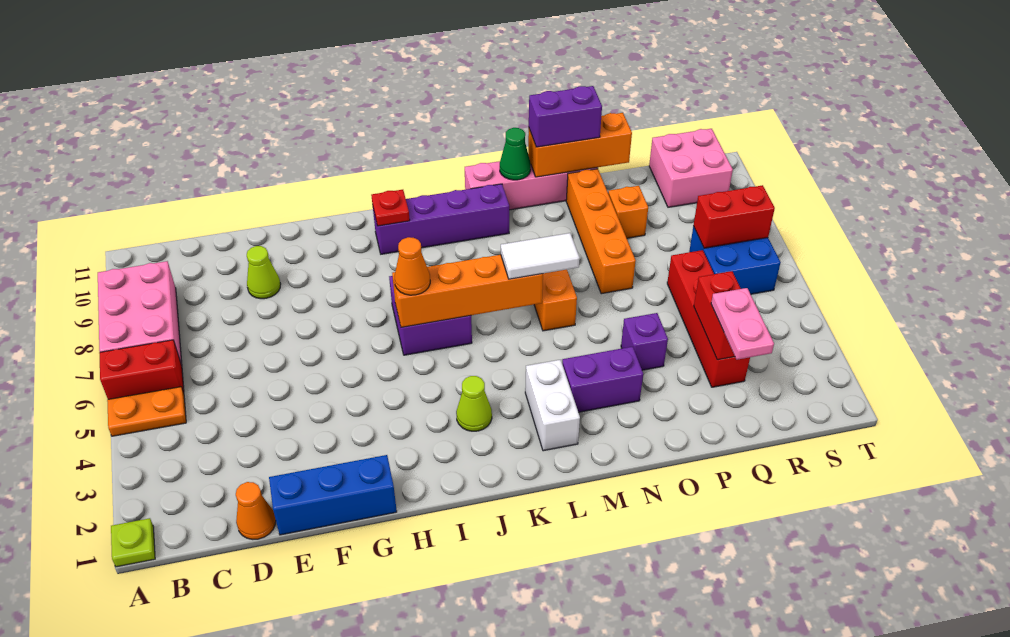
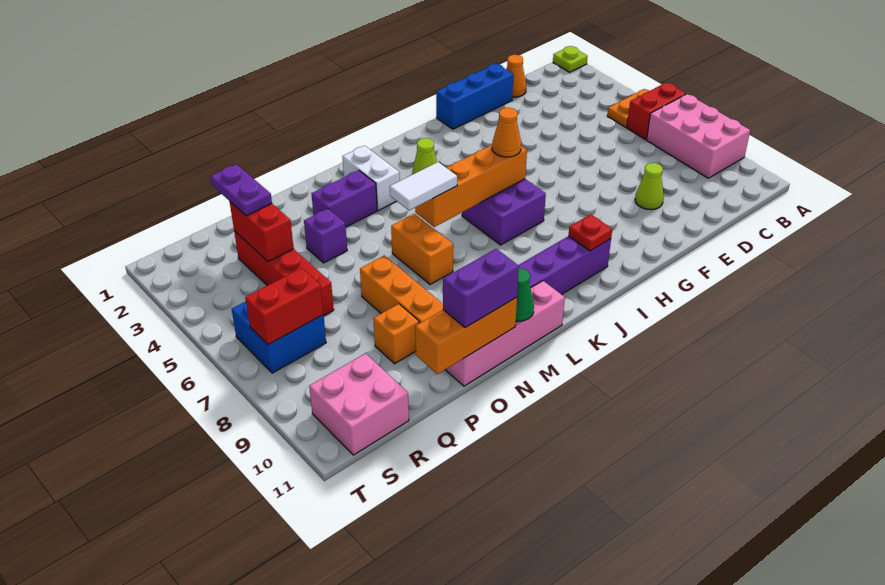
pink plate Q2:Q3 level 3 -> purple plate Q2:Q3 level 3

